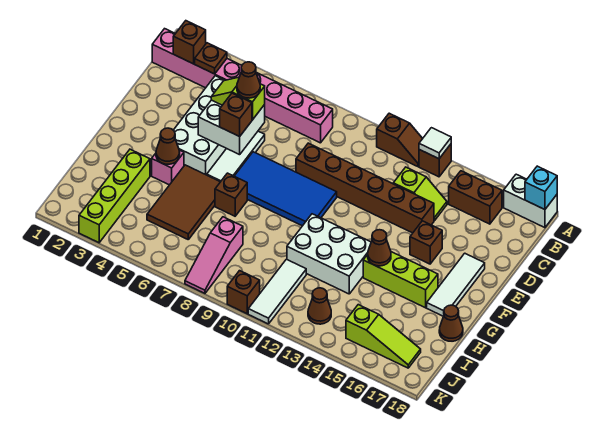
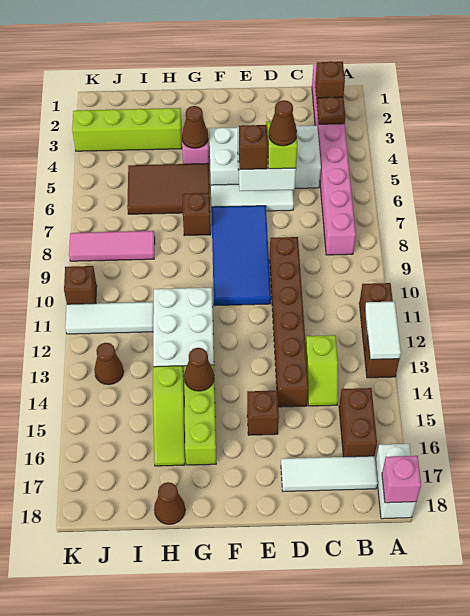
white tile A13 level 2 -> white tile A12:A13 level 2
cyan brick A18 level 2 -> pink brick A18 level 2
white tile E17:G17 level 1 -> white tile B17:D17 level 1
pink slope I8:K8 level 1 top I -> pink tile I8:K8 level 1
lime slope J15:J17 level 1 top 15 -> lime slope H14:H16 level 1 top 14

